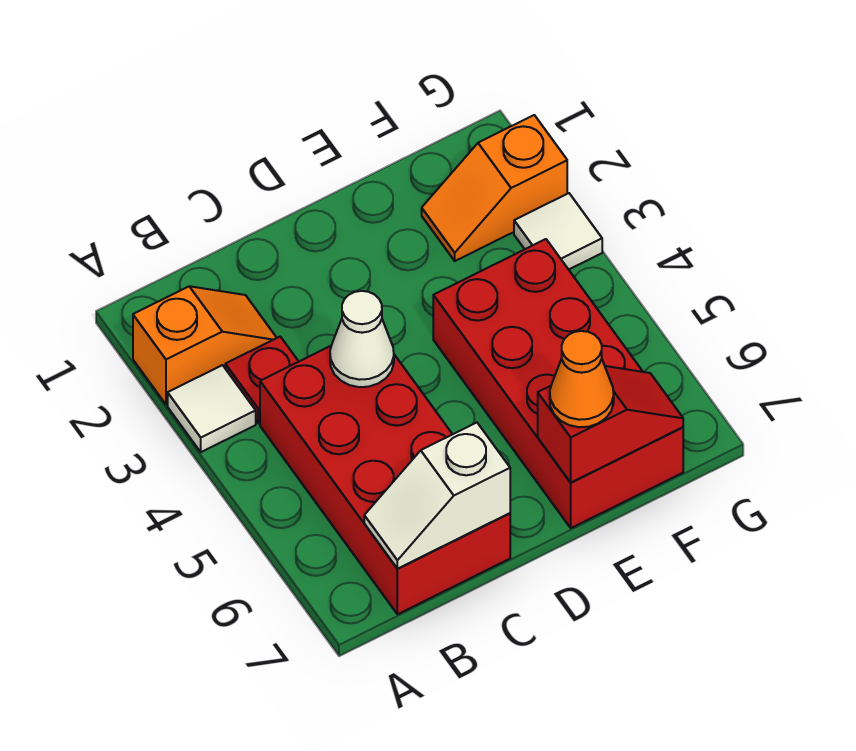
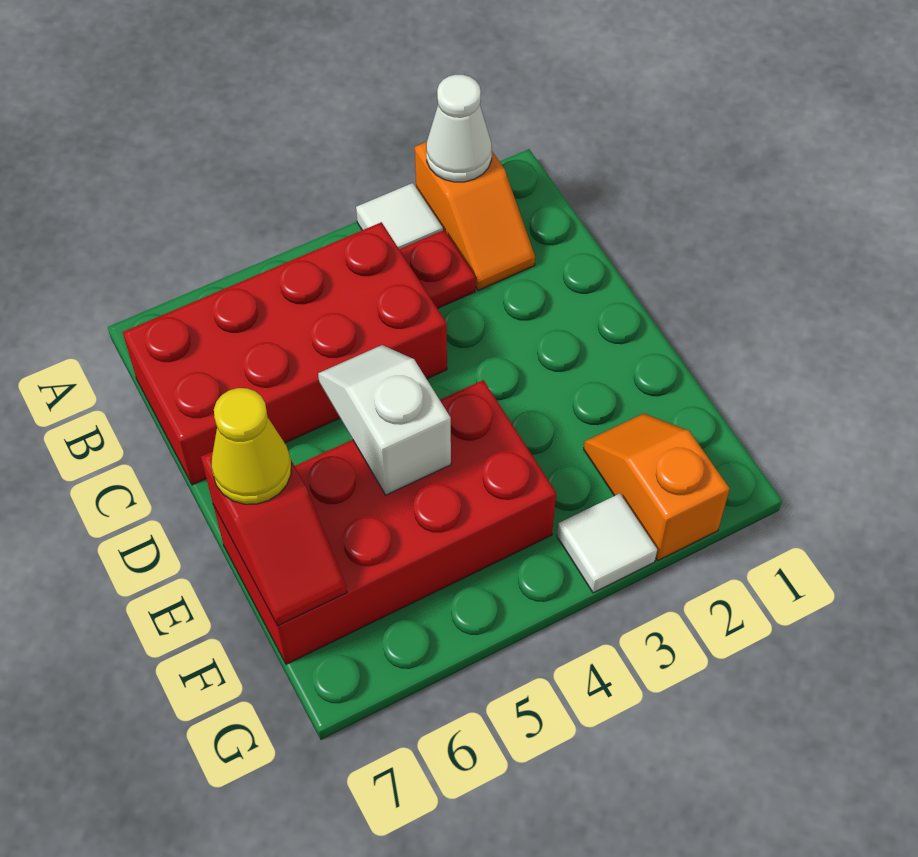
white slope B7:C7 level 2 top C -> white slope D5:E5 level 2 top E
white cone C4 level 2 -> white cone A2 level 2
orange cone E7 level 3 -> yellow cone E7 level 3

